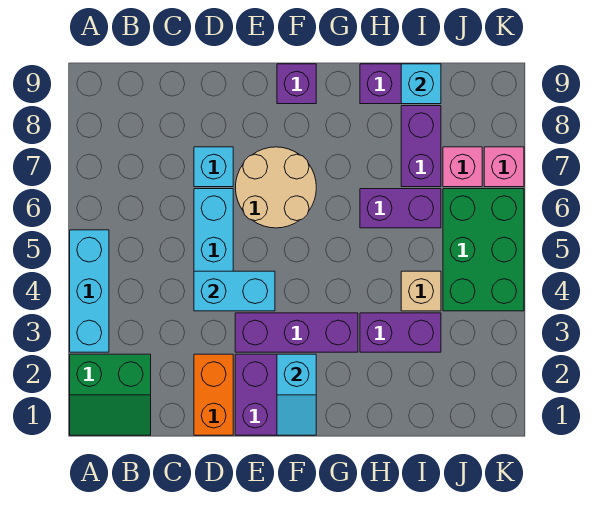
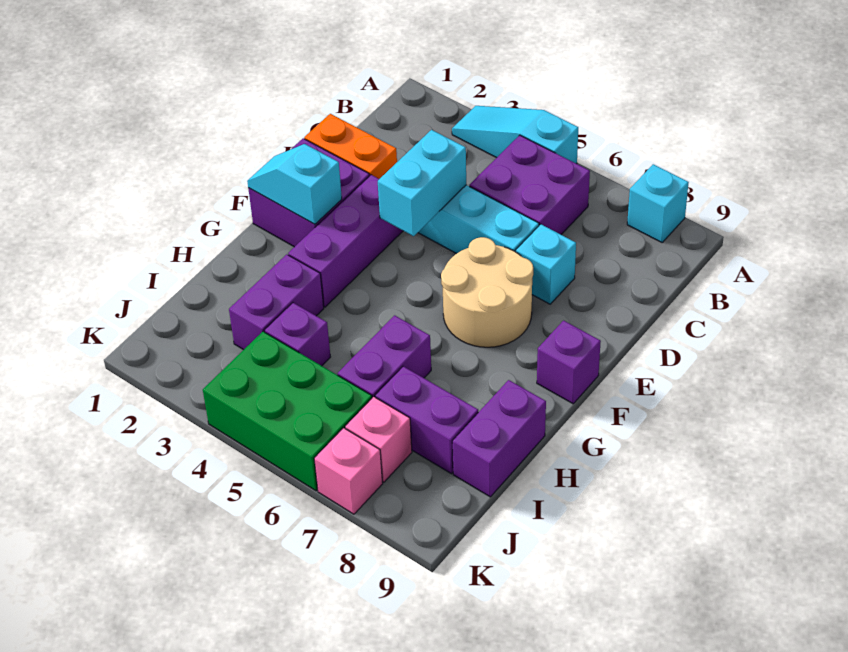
green slope A1:B2 level 1 top 2 -> none
cyan brick A3:A5 level 1 -> cyan slope A3:A5 level 1 top 5
none -> purple brick B5:C6 level 1
tan brick I4 level 1 -> purple brick I4 level 1
cyan brick I9 level 2 -> cyan brick A8 level 1

